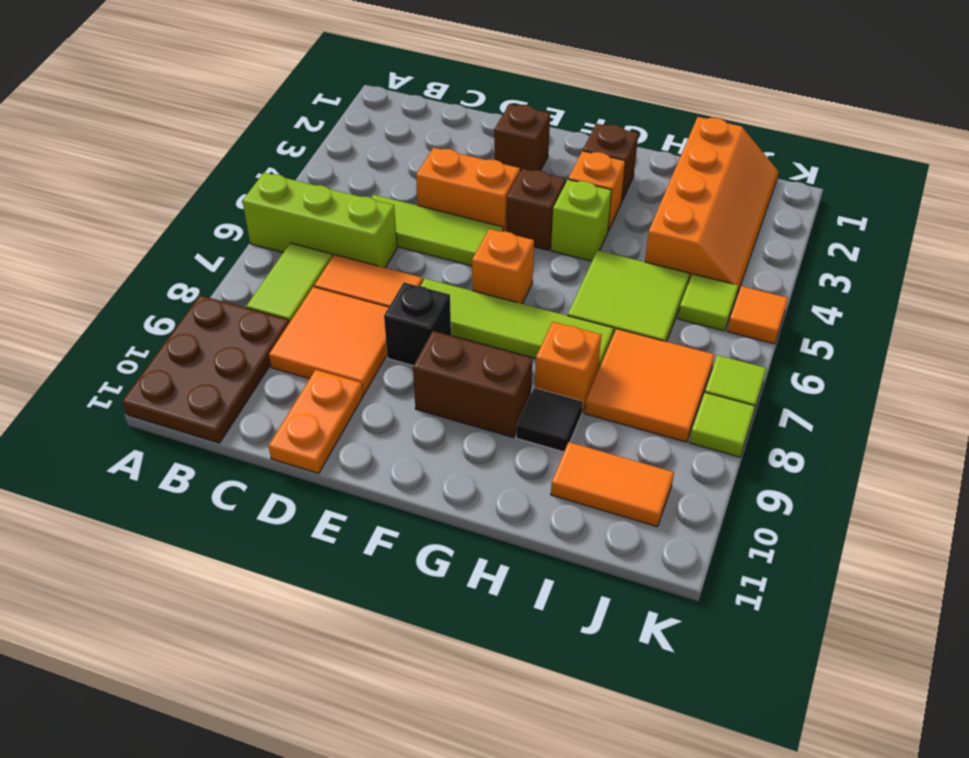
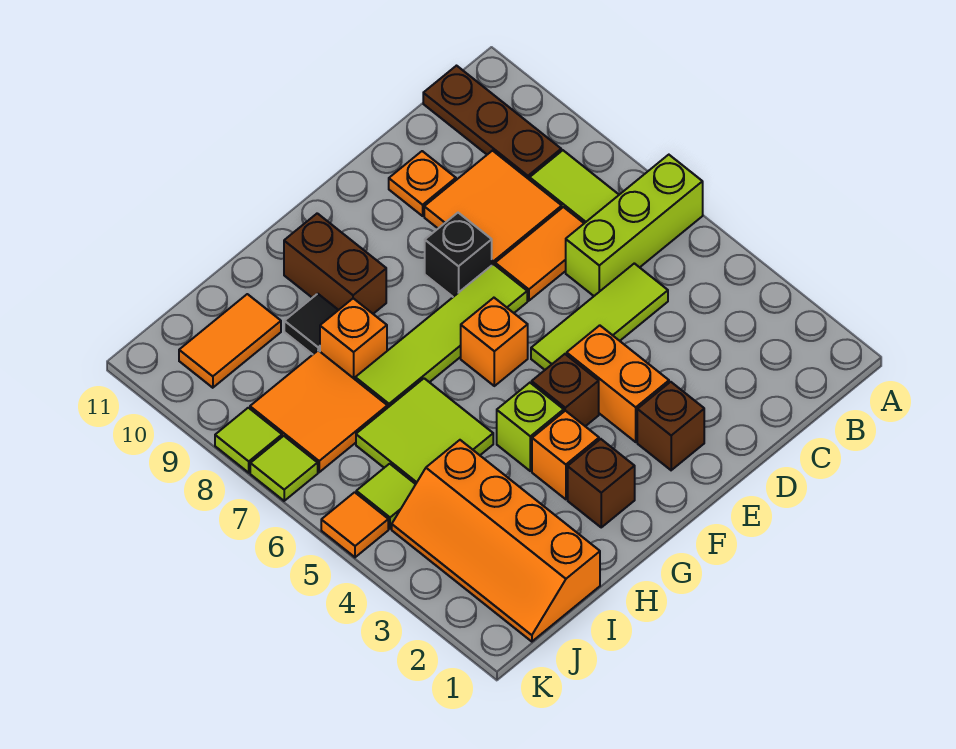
brown plate A9:B11 level 1 -> brown plate B9:B11 level 1
orange brick D4:E4 level 1 -> orange brick E3:E4 level 1
orange plate D10:D11 level 1 -> orange plate D10 level 1
brown brick F9:G9 level 1 -> brown brick G9:G10 level 1

